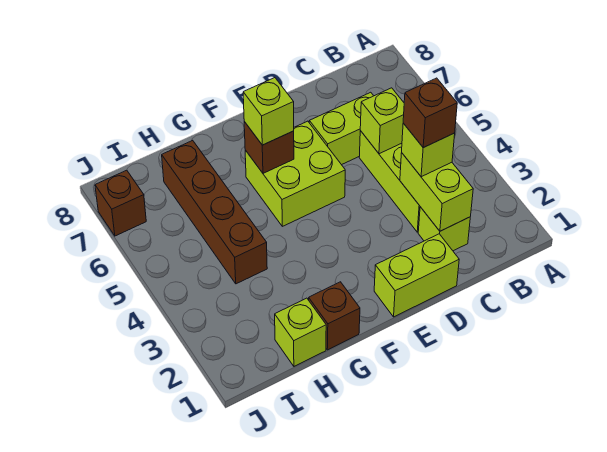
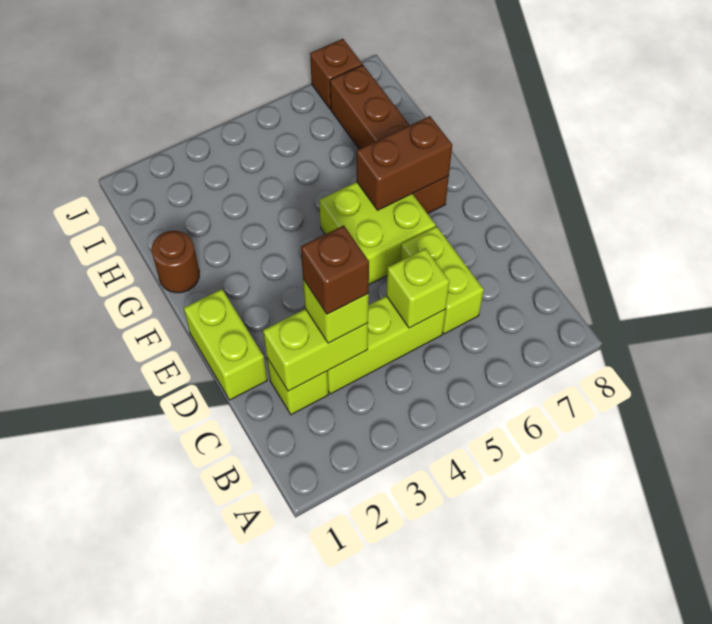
brown brick F6 level 2 -> brown brick F6:F7 level 2
lime brick F6 level 3 -> none
brown brick G1 level 1 -> brown round brick G1 level 1
lime brick H1 level 1 -> none
brown brick H4:H7 level 1 -> brown brick F7:I7 level 1

